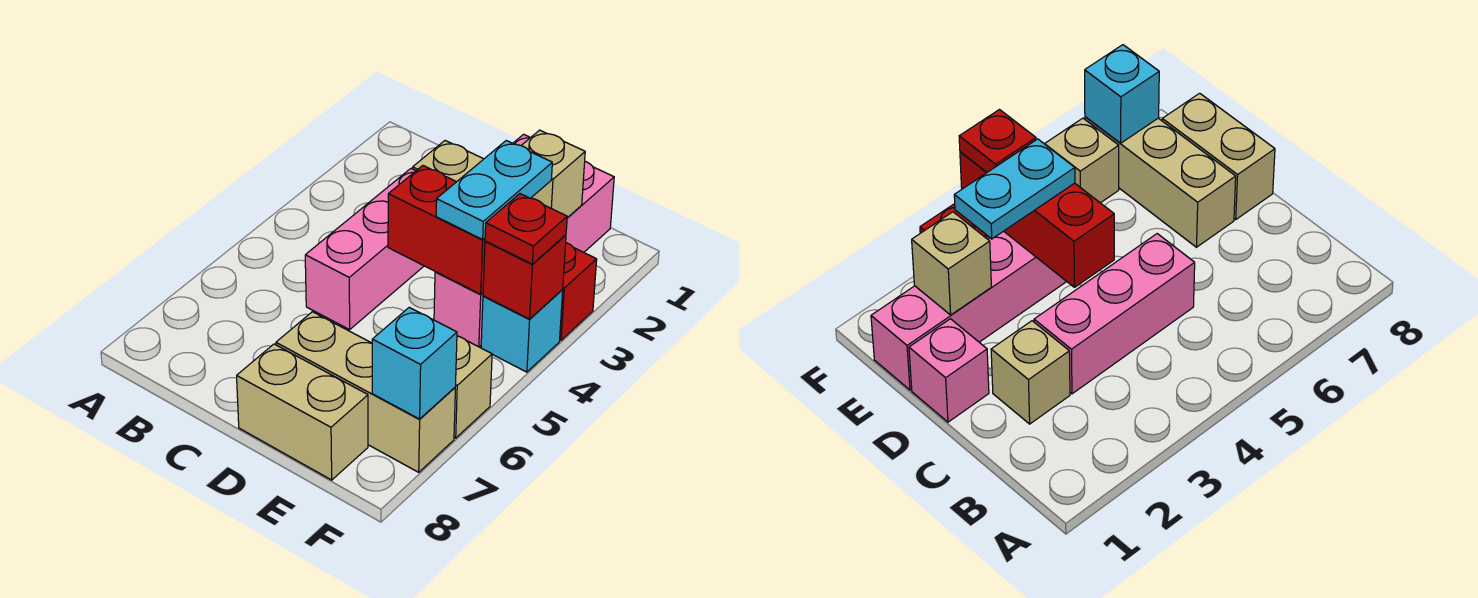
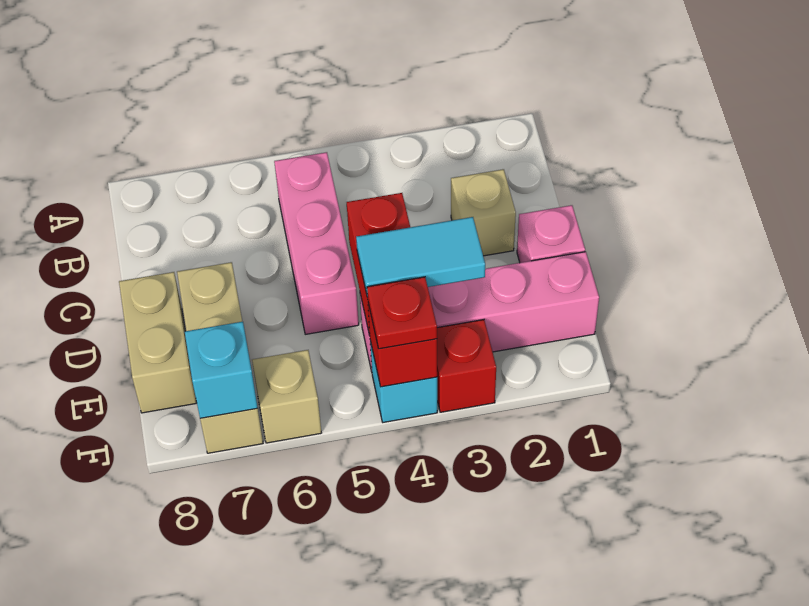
pink brick C3:C5 level 1 -> pink brick B5:D5 level 1
tan brick E2 level 2 -> none
cyan plate E3:E4 level 3 -> cyan tile E3:E4 level 3

